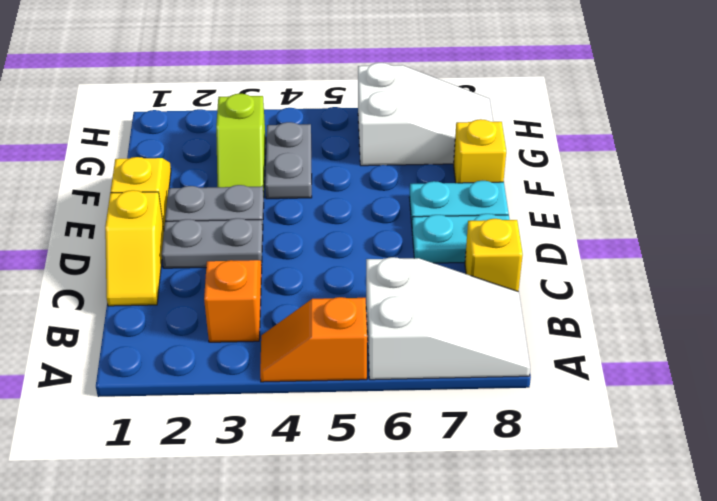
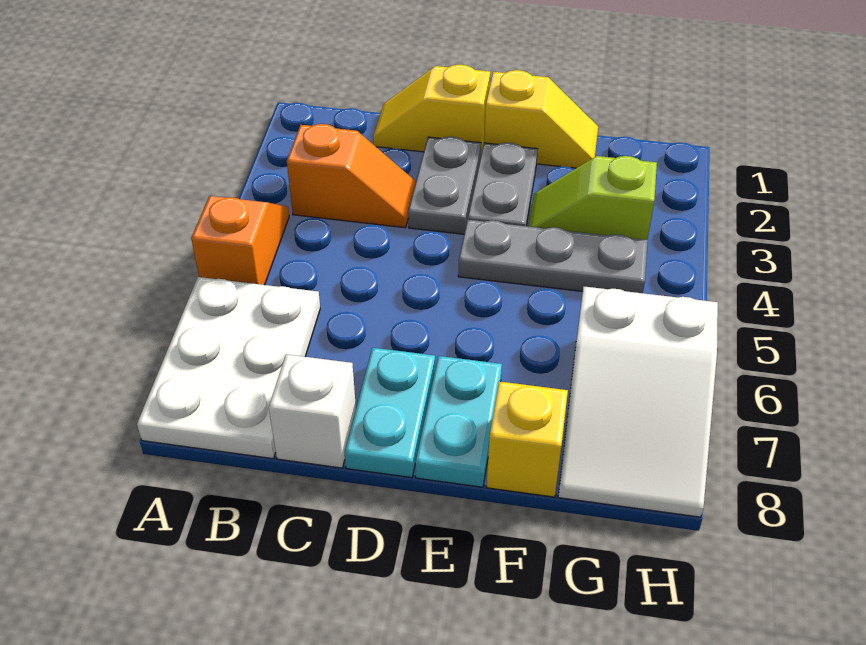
white slope A6:B8 level 1 top 6 -> white plate A6:B8 level 1
yellow brick C8 level 1 -> white brick C8 level 1
grey plate F4:G4 level 1 -> grey plate E4:G4 level 1

